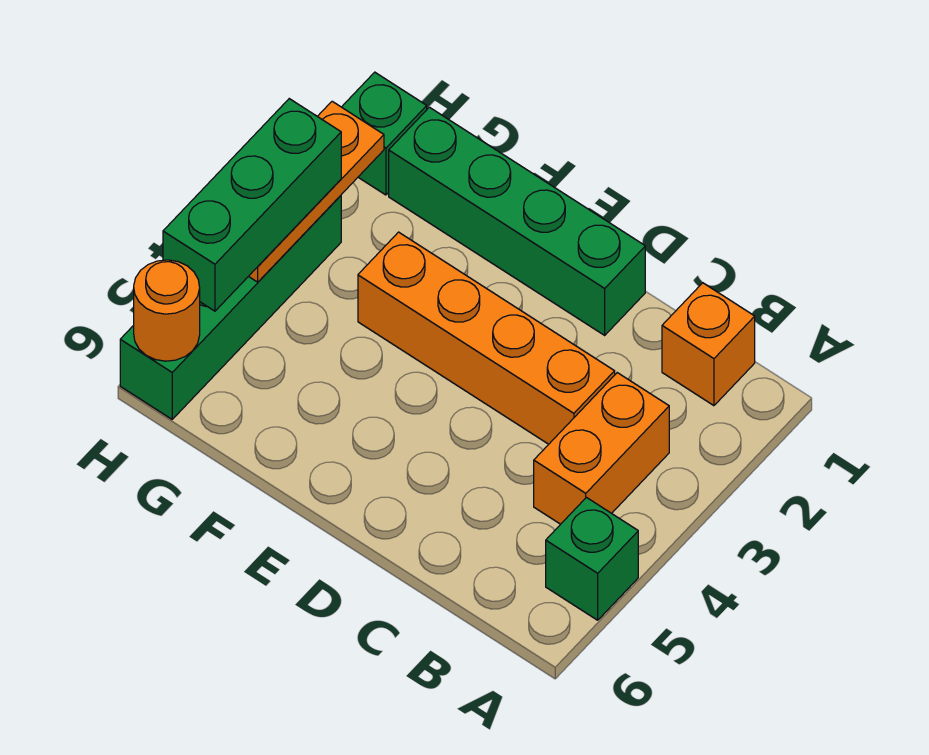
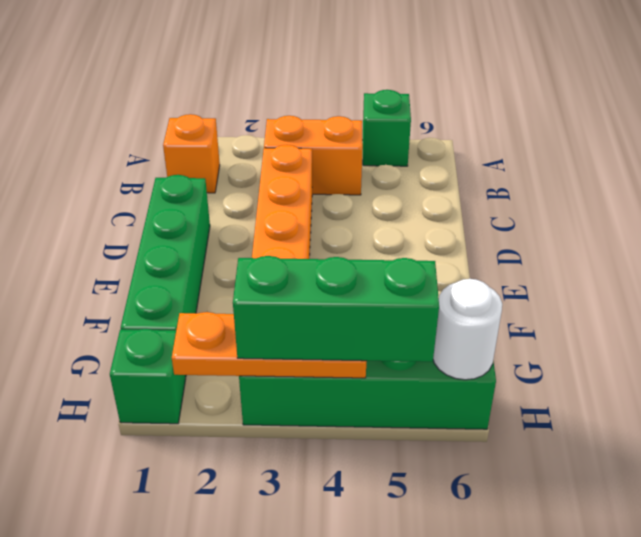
orange round brick H6 level 2 -> white round brick H6 level 2

